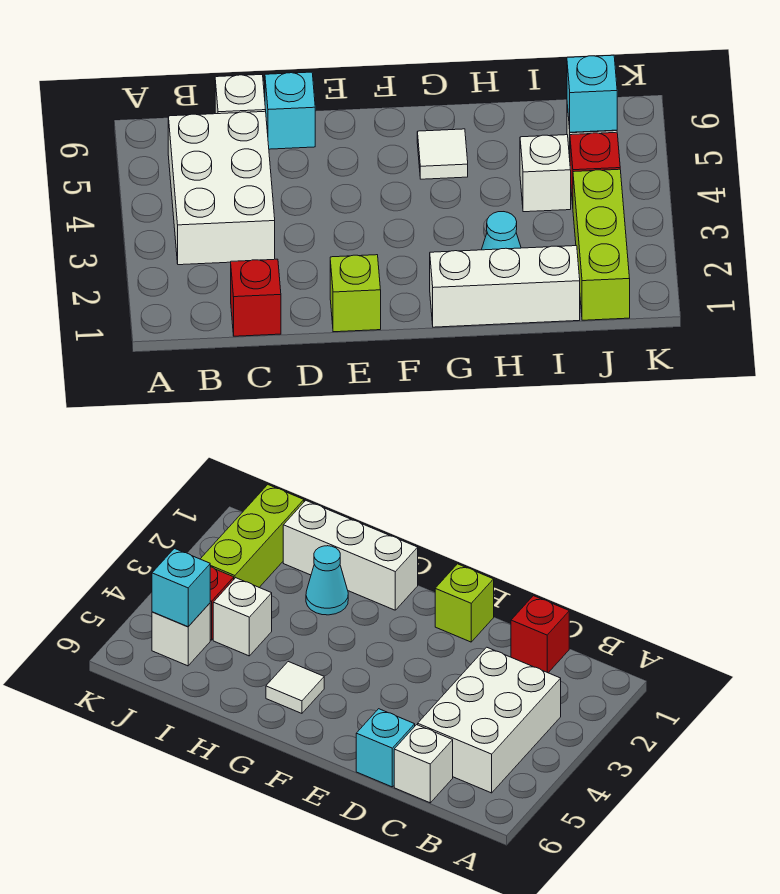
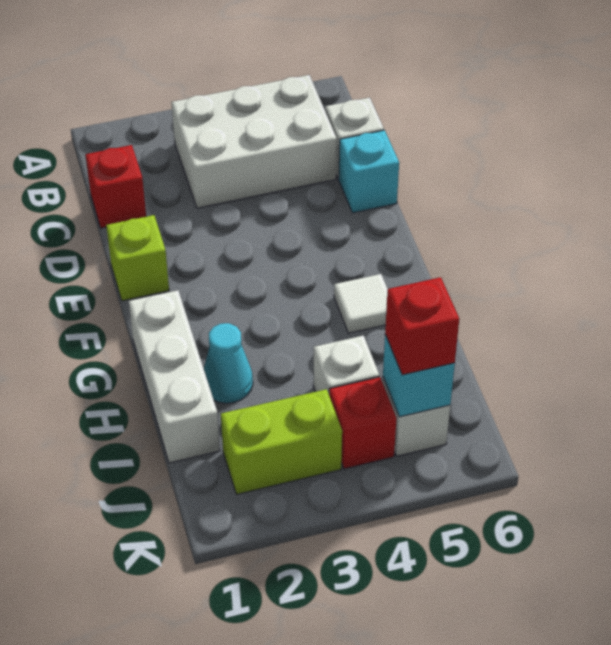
lime brick J1:J3 level 1 -> lime brick J2:J3 level 1
none -> red brick J5 level 3

